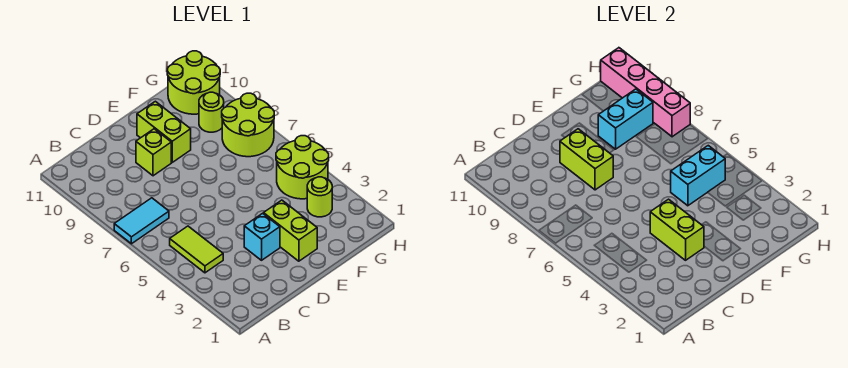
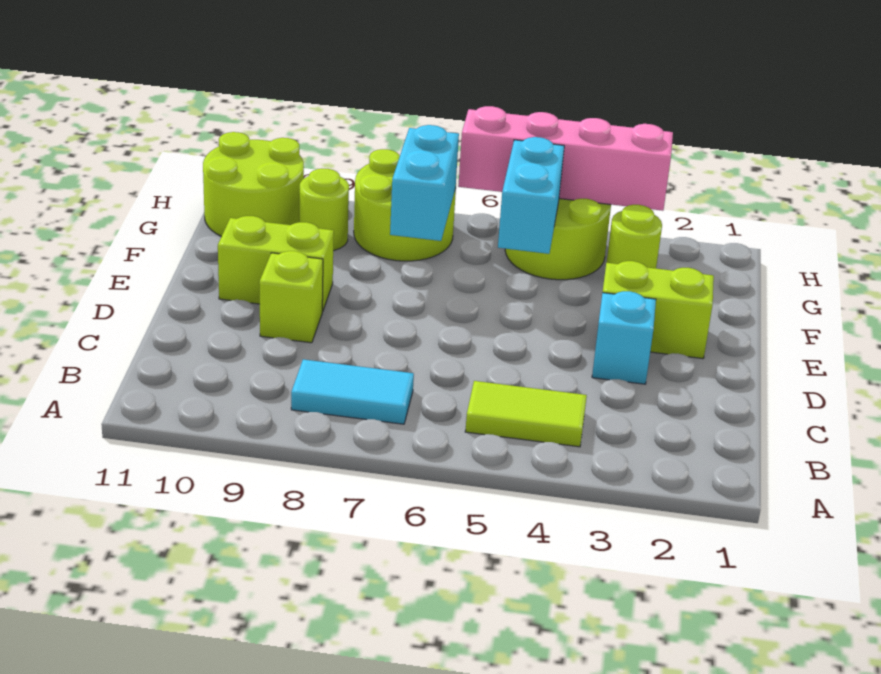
cyan tile A7:B7 level 1 -> cyan tile B7:B8 level 1
lime brick D3:D4 level 2 -> none
lime brick D8:D9 level 2 -> none
cyan brick F9:G9 level 2 -> cyan brick F7:G7 level 2
pink brick H8:H11 level 2 -> pink brick H3:H6 level 2

